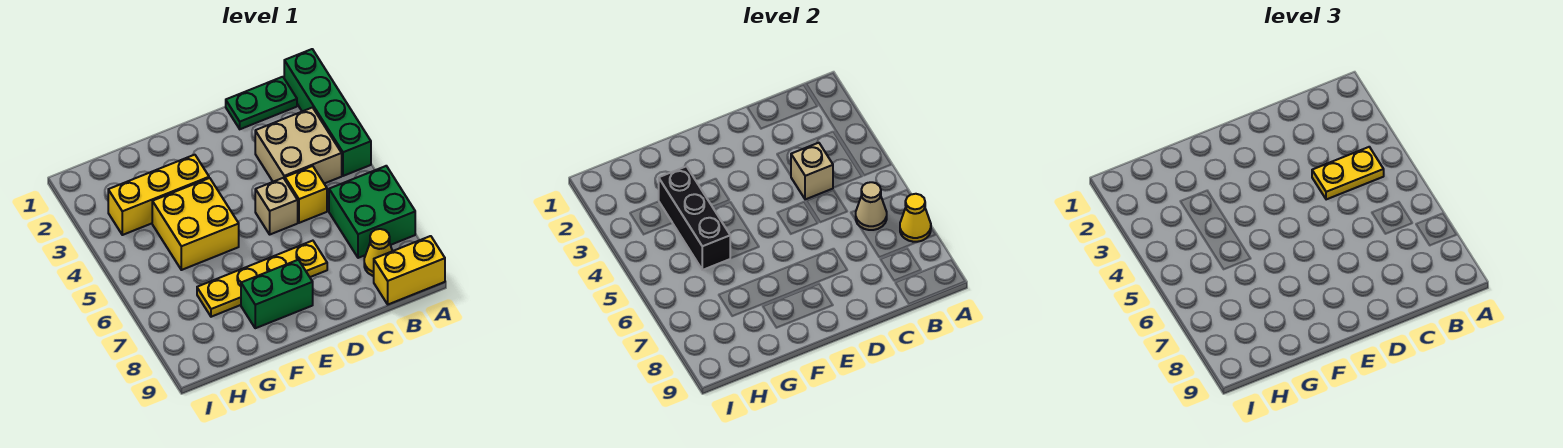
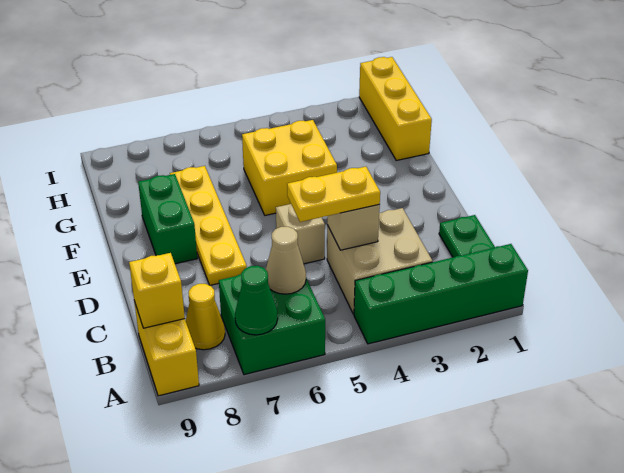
yellow cone A7 level 2 -> green cone A7 level 2
yellow plate B4:C4 level 3 -> yellow plate C4:C5 level 3
yellow brick C5 level 1 -> yellow brick B9 level 2
yellow brick F3:H3 level 1 -> yellow brick G1:I1 level 1
black brick G3:G5 level 2 -> none

